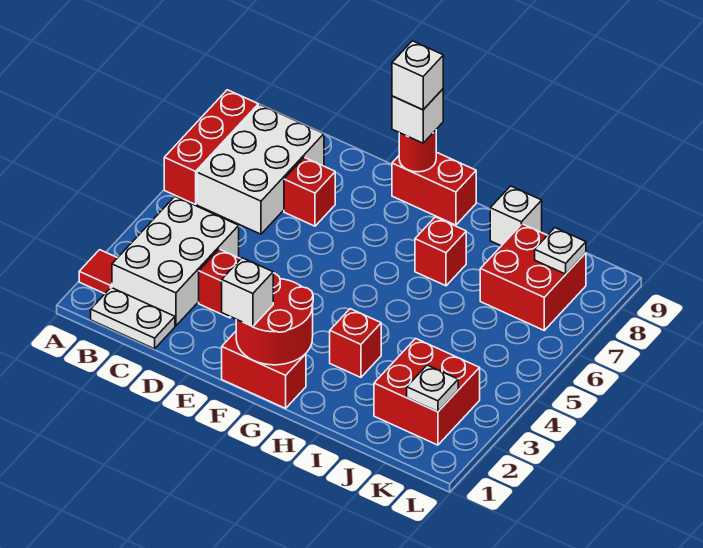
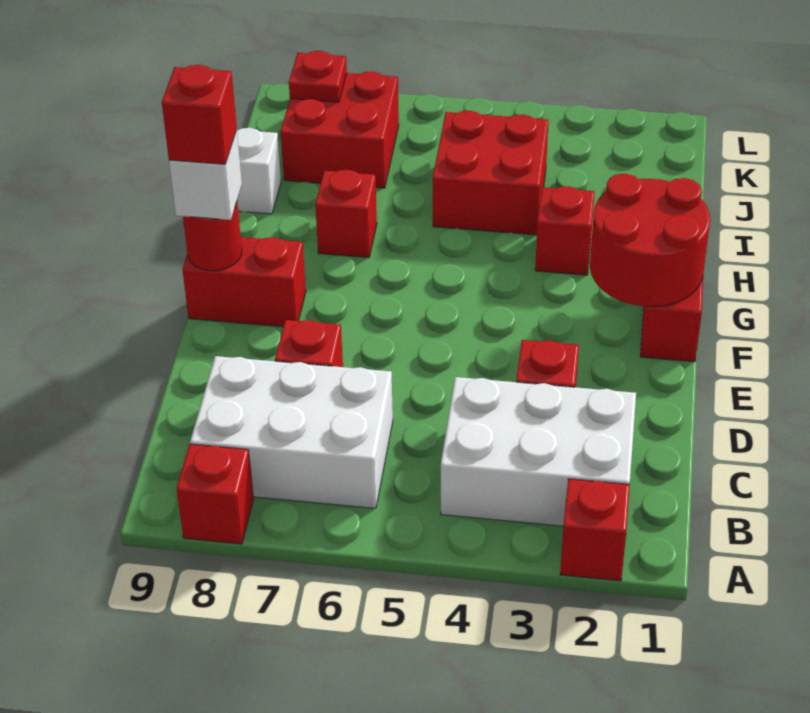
red tile A2 level 1 -> red brick A2 level 1
red brick A6:A8 level 1 -> red brick A8 level 1
white plate B1:C1 level 1 -> none
white brick F1 level 3 -> none
red brick F9:G9 level 1 -> red brick F8:F9 level 1
white brick F9 level 4 -> red brick F9 level 4
red brick J2:K3 level 1 -> red brick I4:J5 level 1
white plate K2 level 2 -> none
white plate K8 level 2 -> red plate K8 level 2

